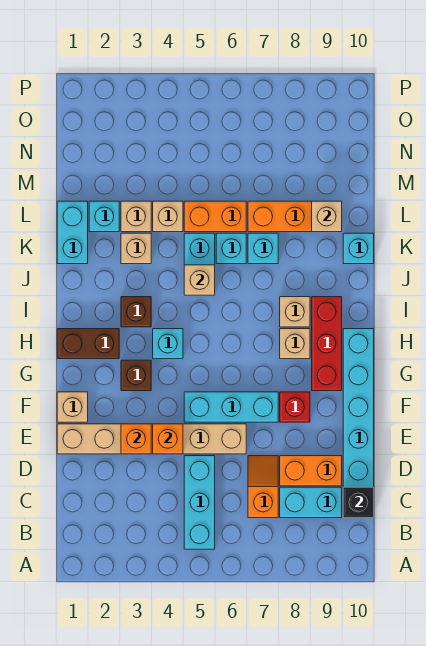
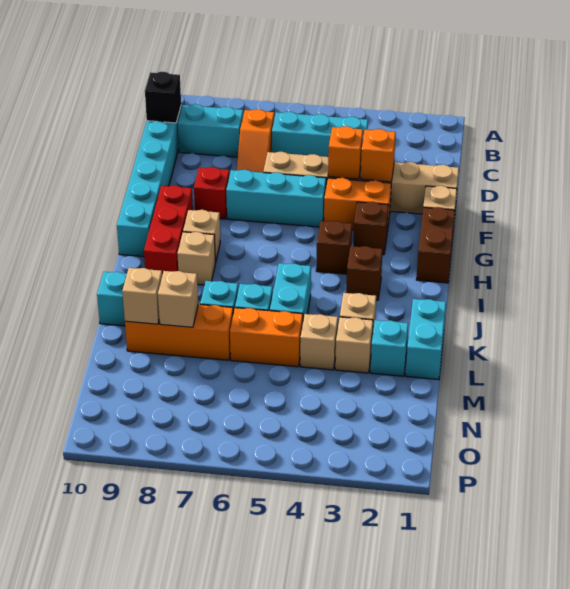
cyan brick B5:D5 level 1 -> cyan brick C4:C6 level 1
orange brick D8:D9 level 1 -> orange brick F3:F4 level 1
brown brick H1:H2 level 1 -> brown brick G1:H1 level 1
cyan brick H4 level 1 -> brown brick H4 level 1
tan brick J5 level 2 -> tan brick L8 level 2

